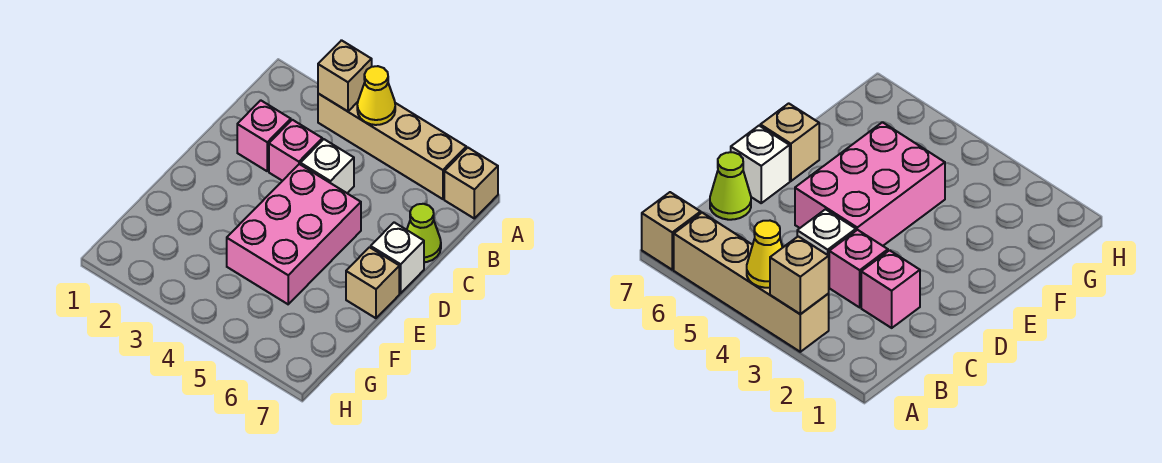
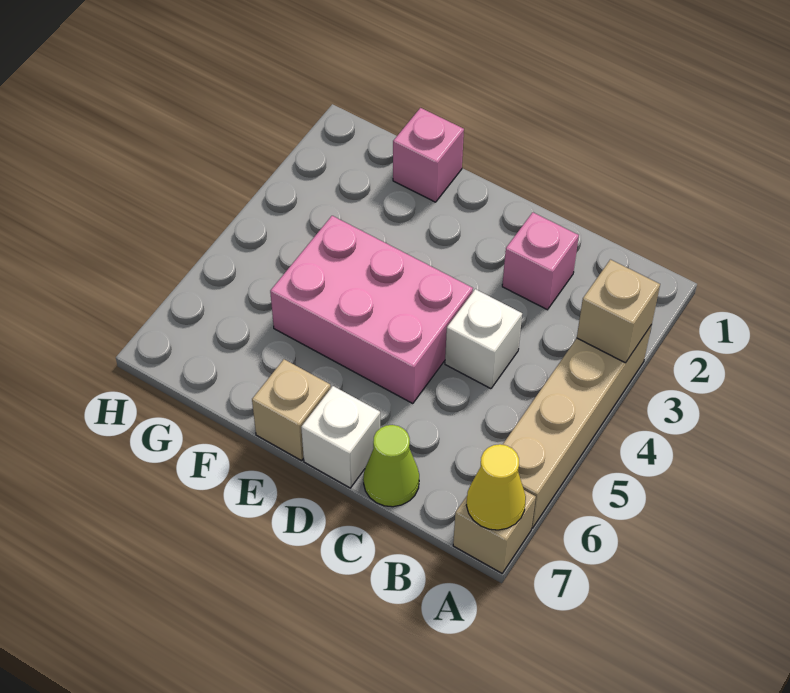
yellow cone A4 level 2 -> yellow cone A7 level 2
pink brick C3 level 1 -> pink brick F1 level 1

